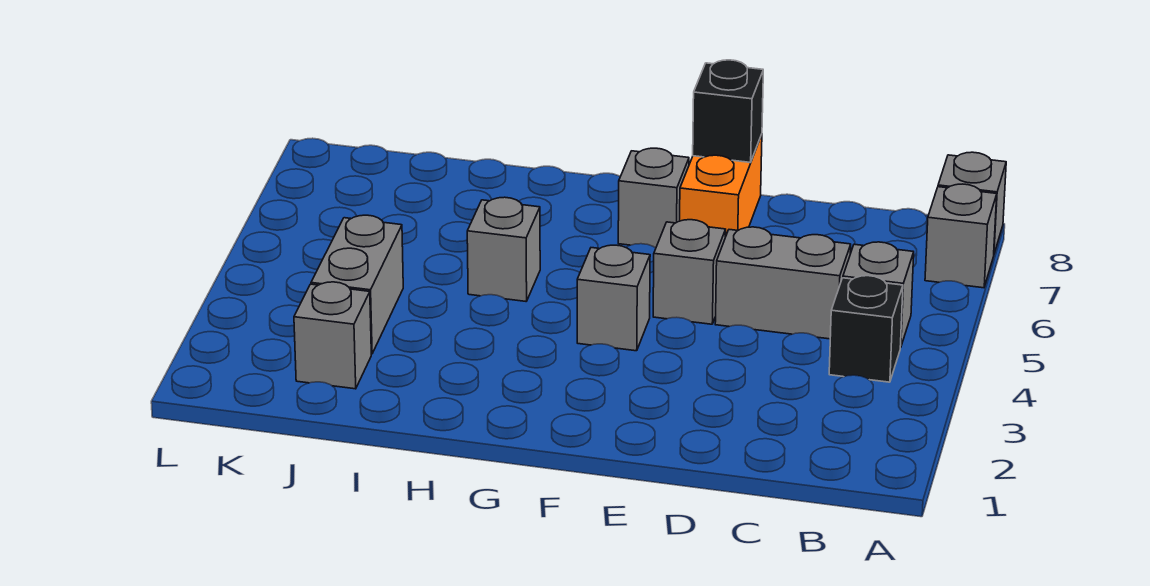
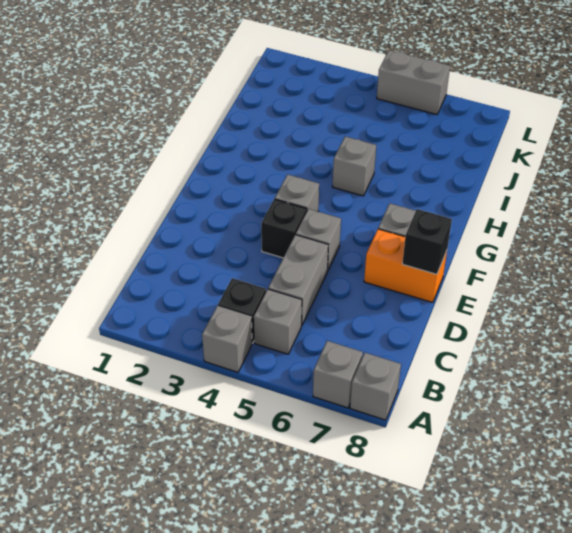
none -> black brick E4 level 1
grey brick J2 level 1 -> grey brick A4 level 1
grey brick J3:J4 level 1 -> grey brick L5:L6 level 1

